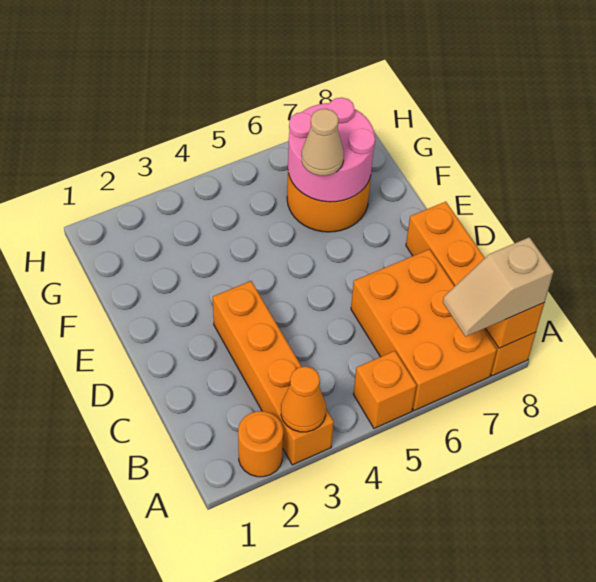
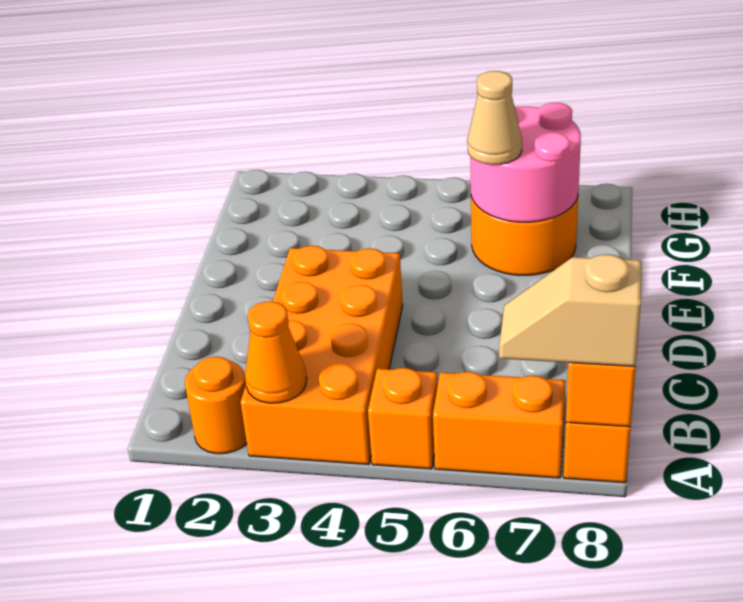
orange brick A3:D3 level 1 -> orange brick A3:D4 level 1
orange brick A6:C7 level 1 -> orange brick A6:A7 level 1

